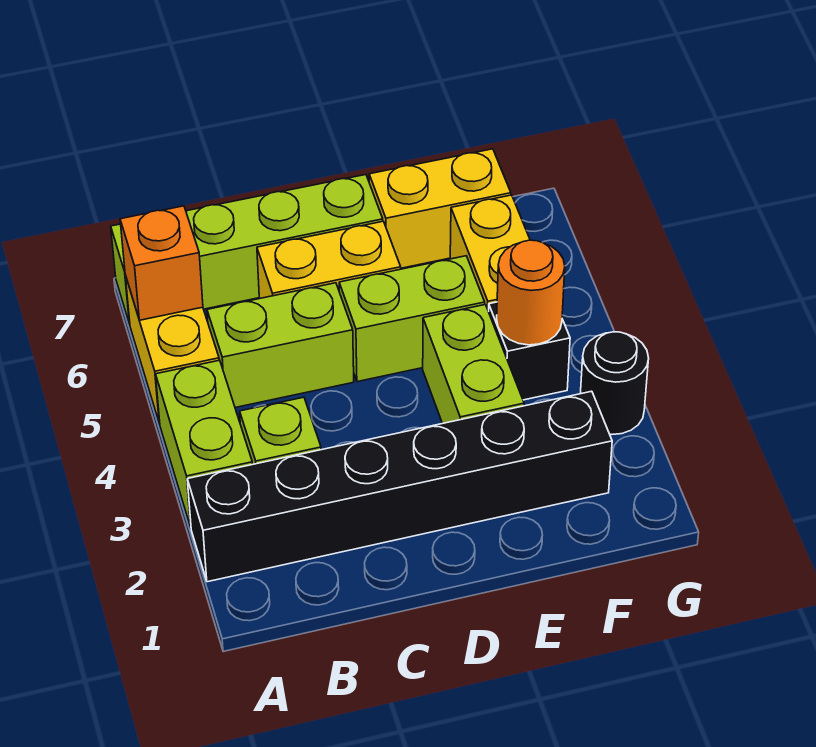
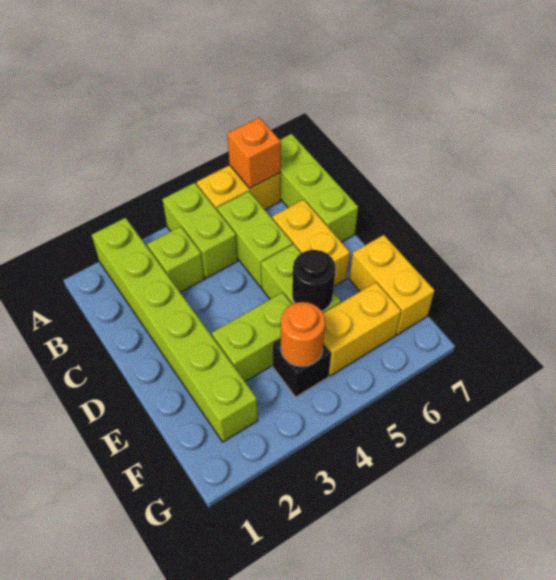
black brick A2:F2 level 1 -> lime brick A2:F2 level 1
lime brick A3:A4 level 1 -> lime brick A4:B4 level 1
lime brick A7:D7 level 1 -> lime brick A7:C7 level 1
black round brick G3 level 1 -> black round brick E5 level 2

